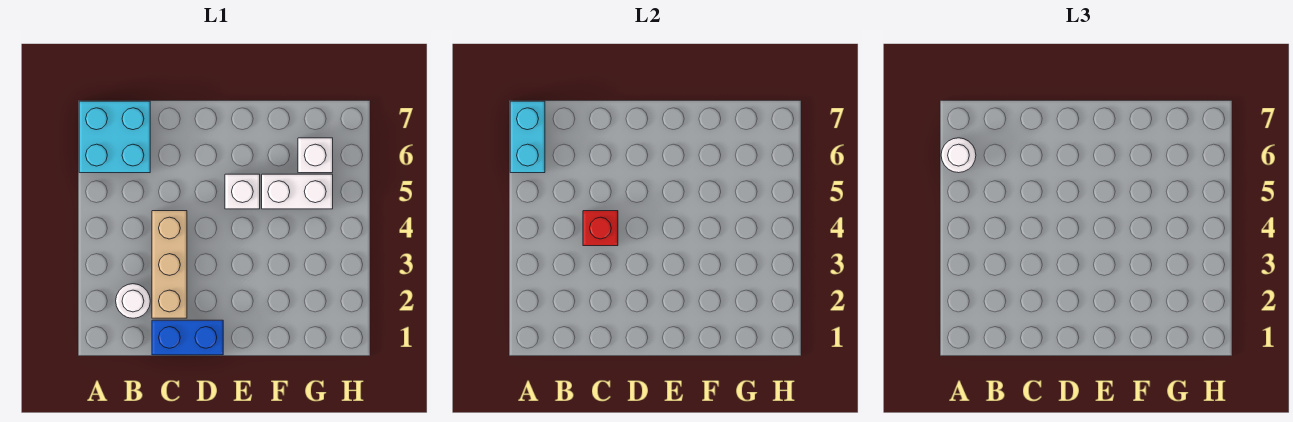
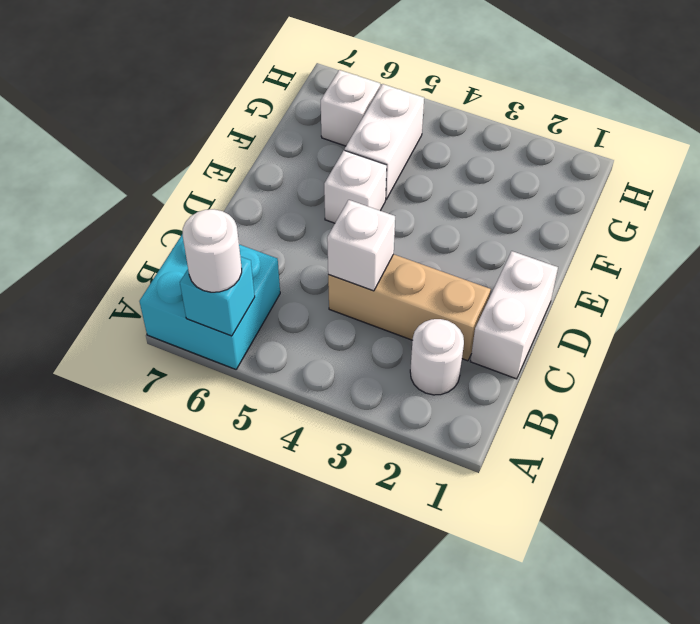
cyan brick A6:A7 level 2 -> cyan brick A6 level 2
blue brick C1:D1 level 1 -> white brick C1:D1 level 1
red brick C4 level 2 -> white brick C4 level 2

